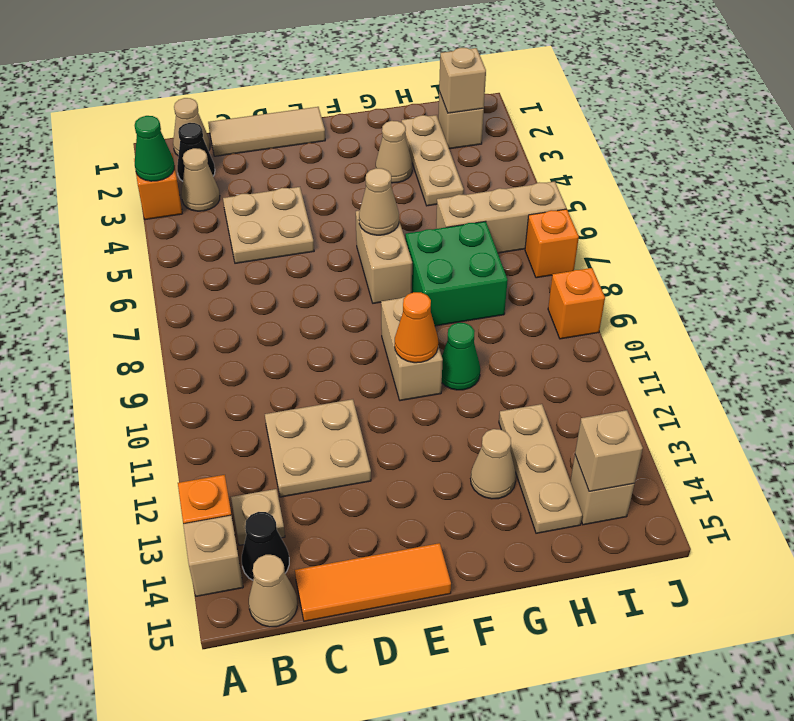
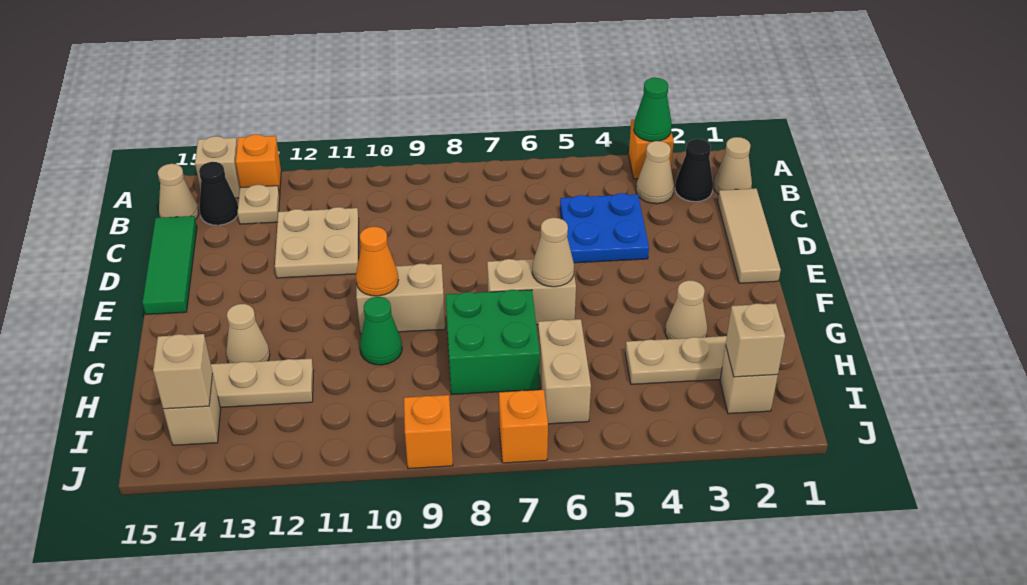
tan plate C4:D5 level 1 -> blue plate C4:D5 level 1
orange tile C15:E15 level 1 -> green tile C15:E15 level 1
tan brick H6:J6 level 1 -> tan brick H6:I6 level 1

